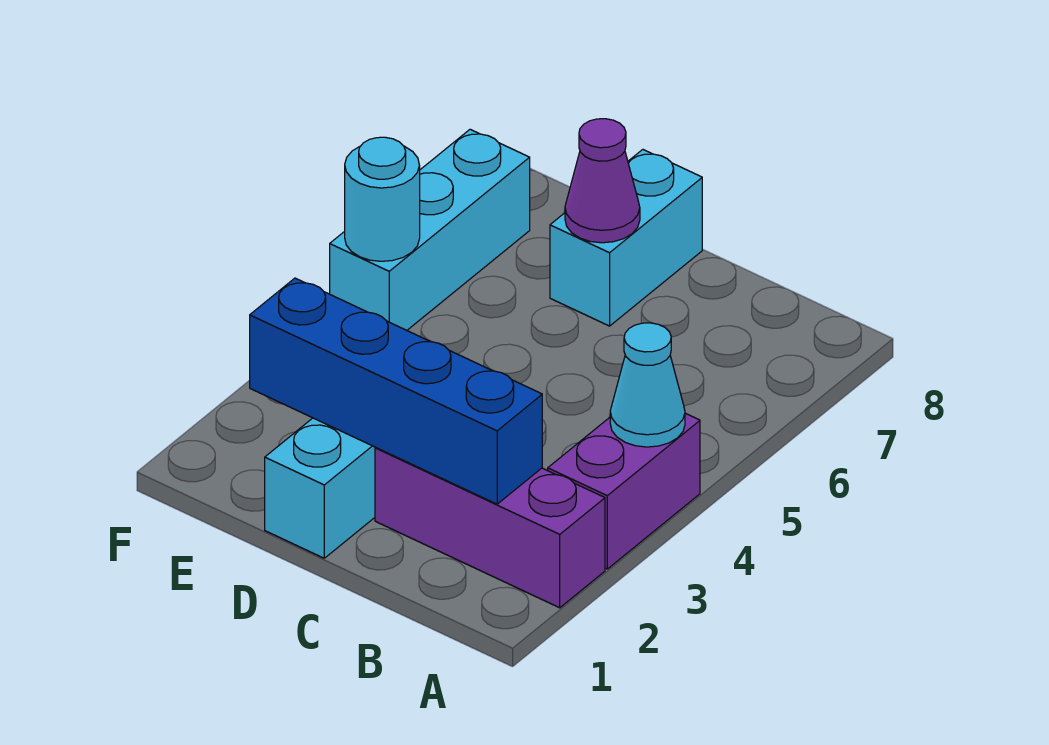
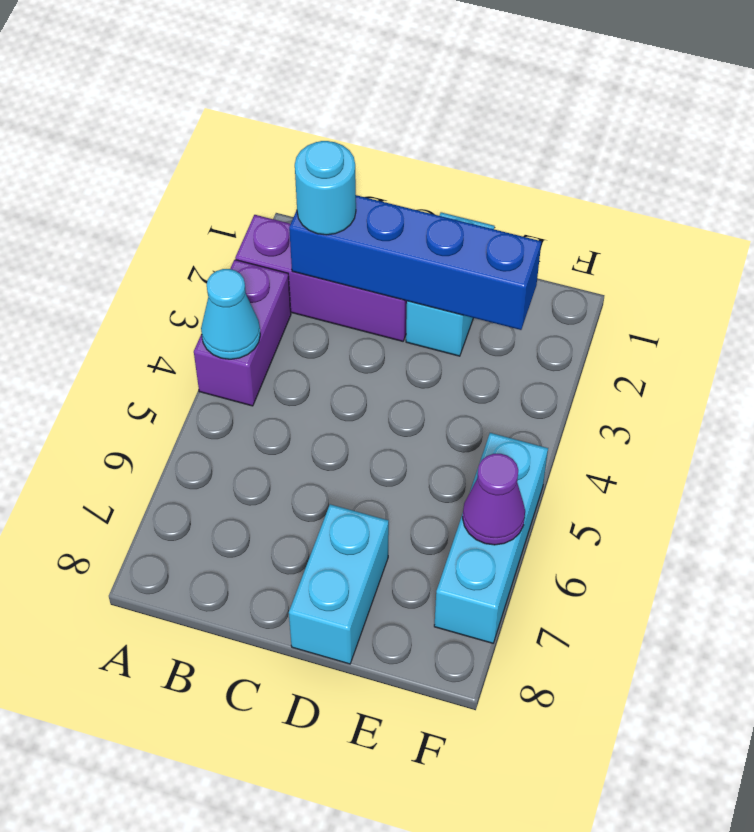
purple cone D7 level 2 -> purple cone F6 level 2
cyan round brick F5 level 2 -> cyan round brick B2 level 3

